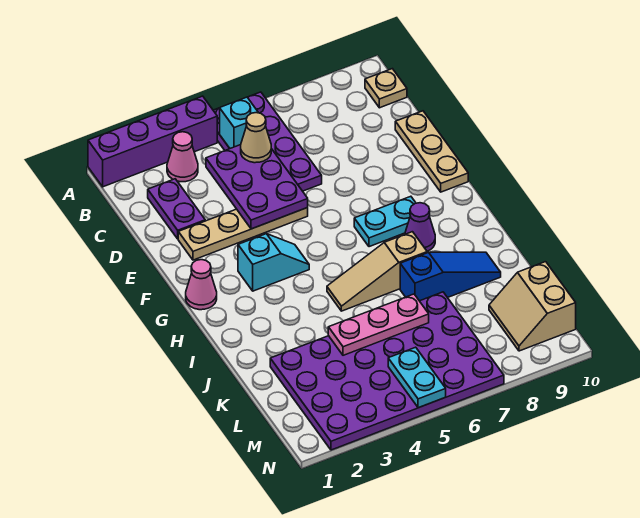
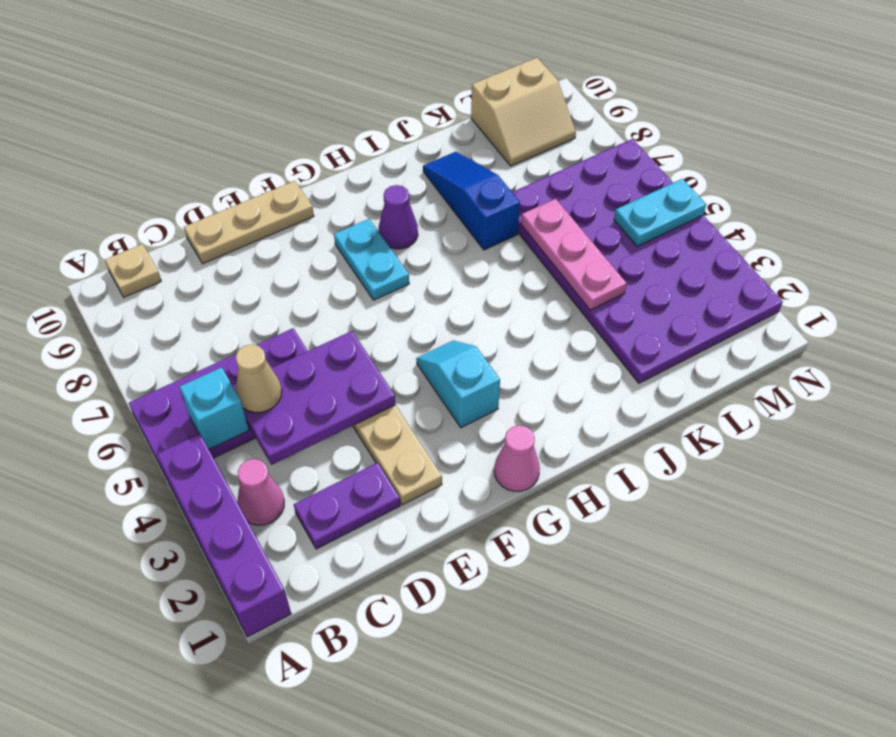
tan slope I5:I7 level 1 top 7 -> none

